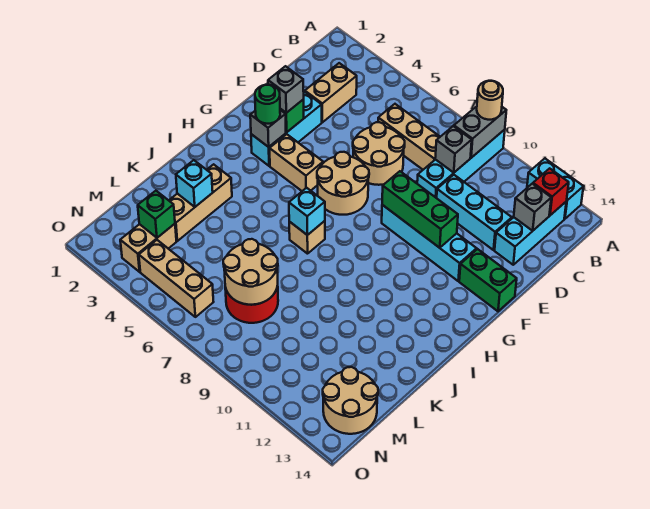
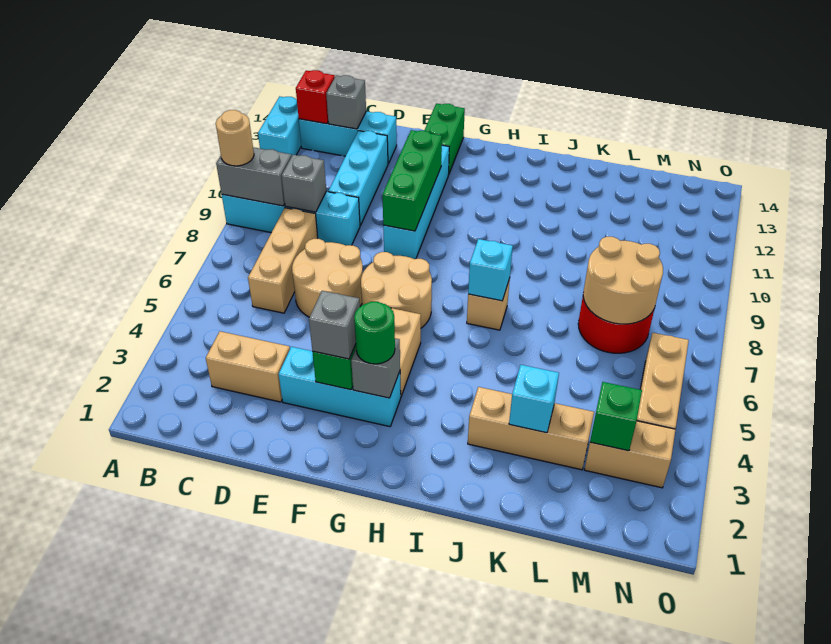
tan round brick M13:N14 level 1 -> none

